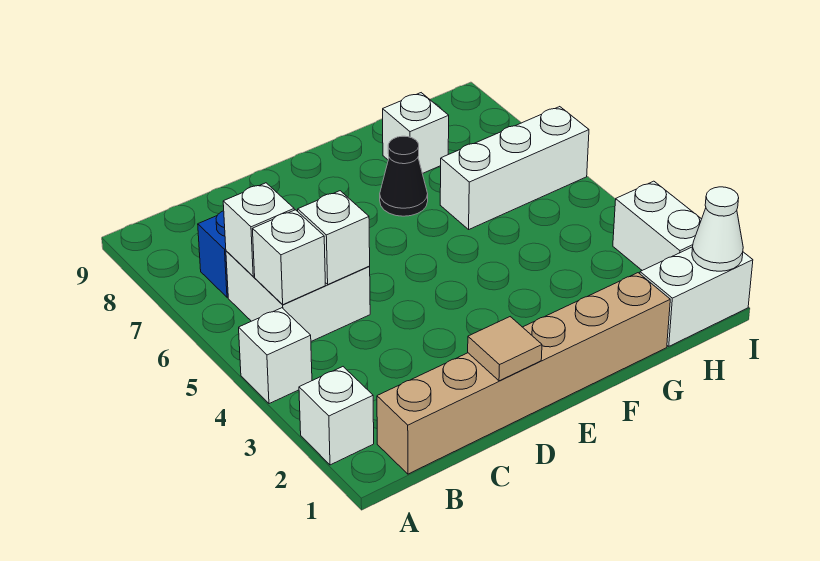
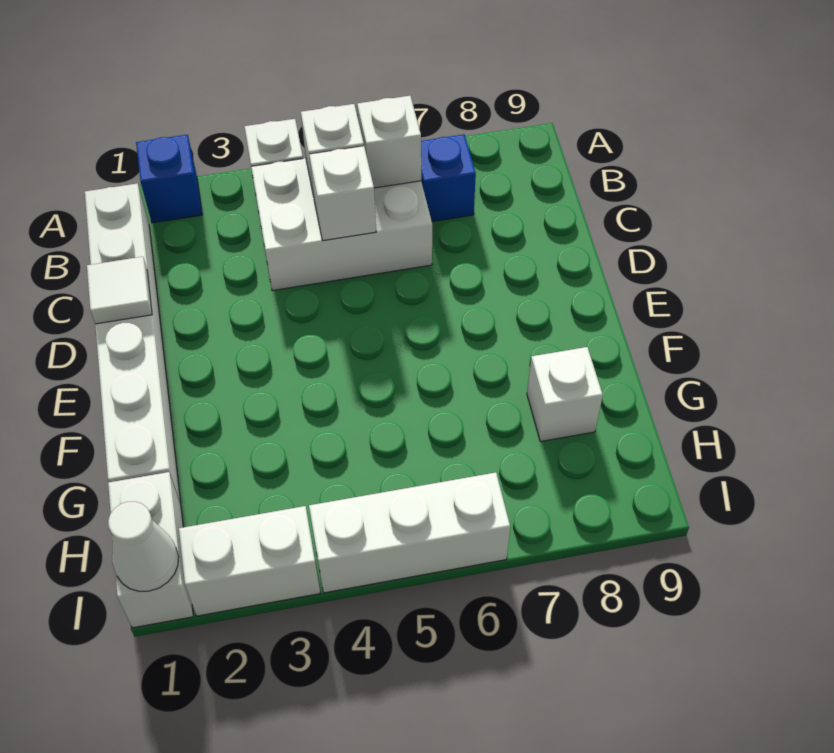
white brick A2 level 1 -> blue brick A2 level 1
tan brick B1:G1 level 1 -> white brick B1:G1 level 1
white brick B5:C6 level 1 -> white brick B4:C6 level 1
tan tile D1 level 2 -> white tile D1 level 2
black cone F7 level 1 -> none
white brick G6:I6 level 1 -> white brick I4:I6 level 1

